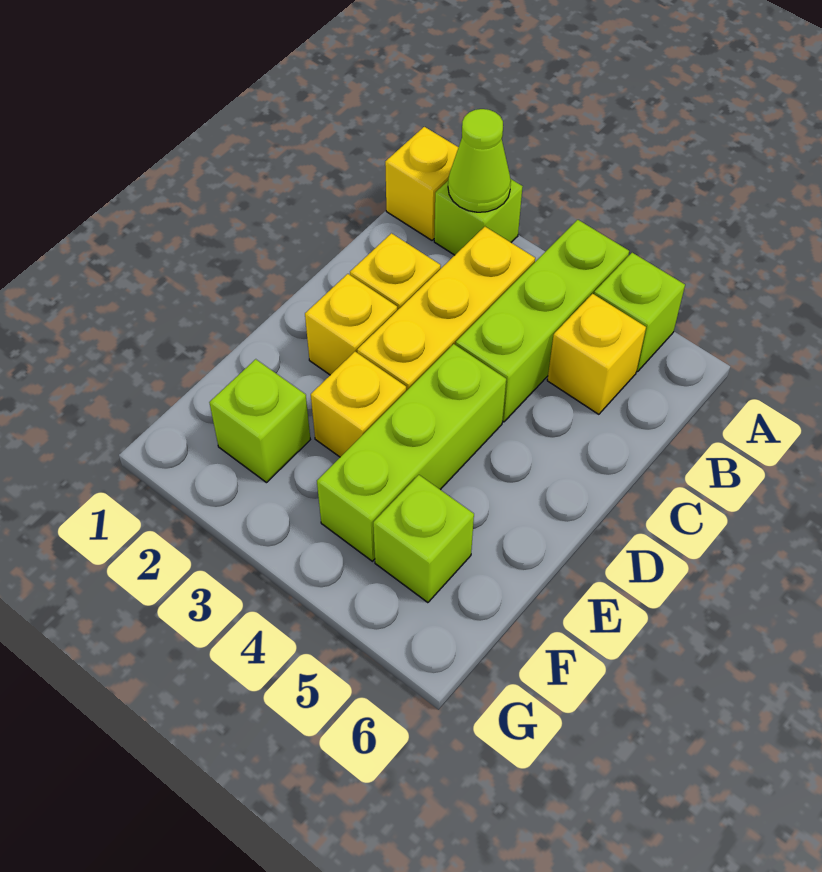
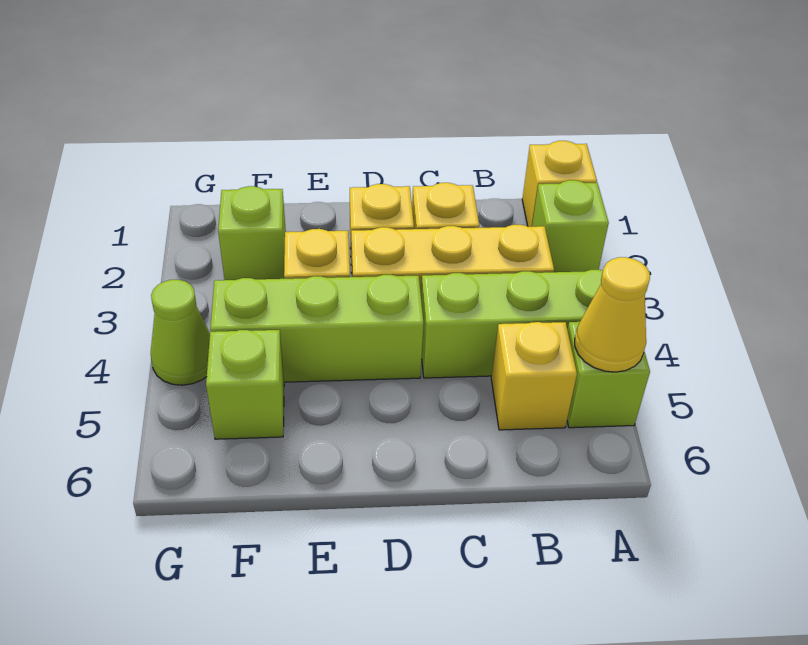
lime cone A2 level 2 -> lime cone G4 level 1
none -> yellow cone A5 level 2

